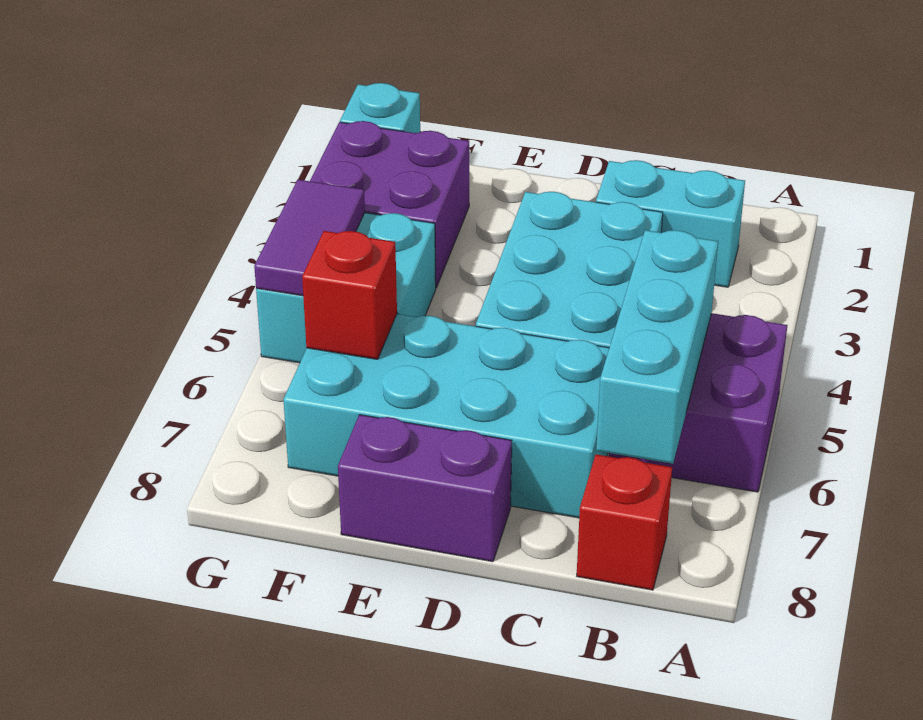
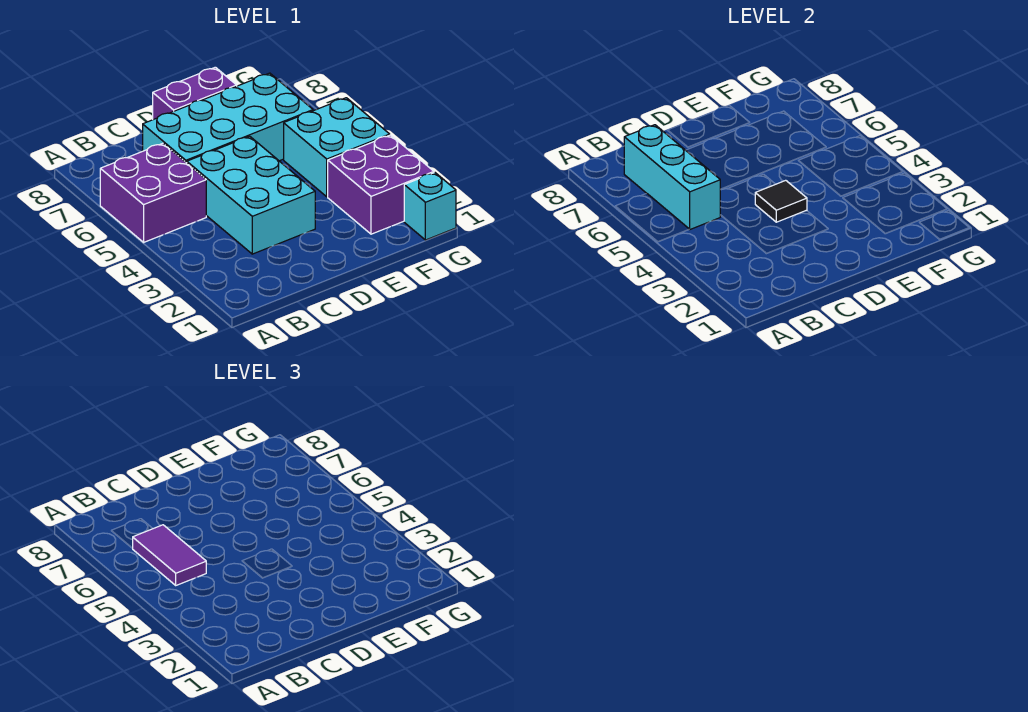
cyan brick B2:C2 level 1 -> none
red brick B8 level 1 -> none
none -> black tile D4 level 2
red brick F6 level 2 -> none
purple tile G4:G5 level 2 -> purple tile B5:B6 level 3

